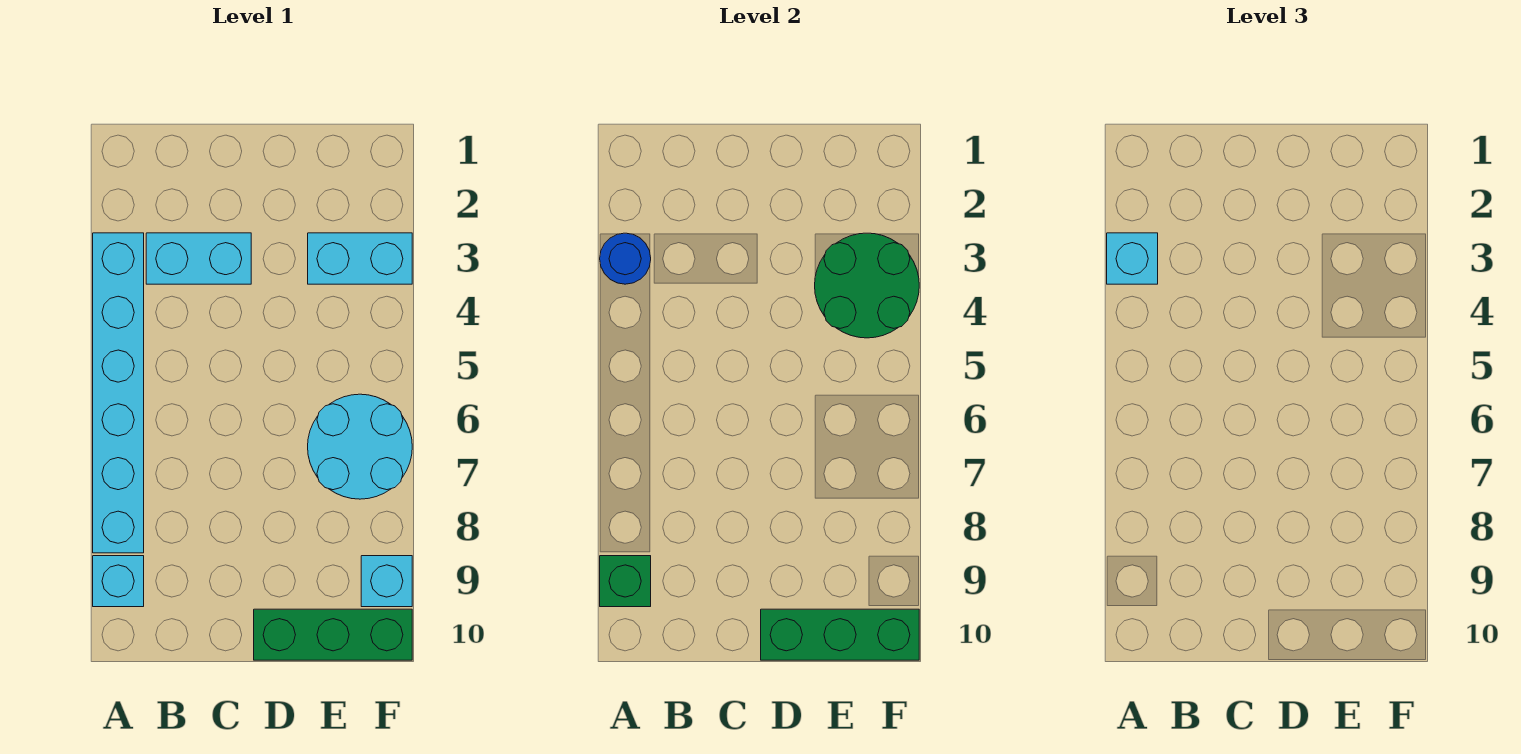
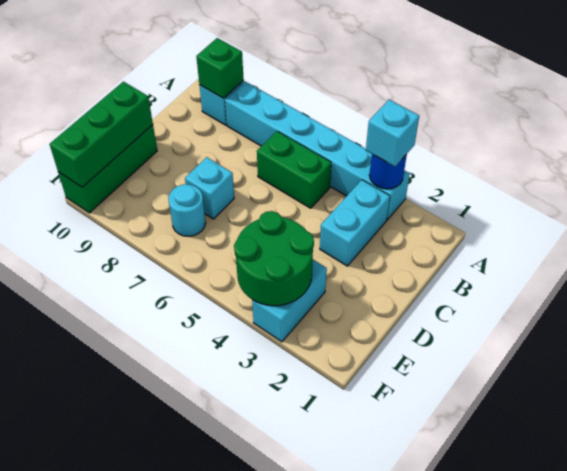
none -> green brick B5:B6 level 1
cyan round brick E6:F7 level 1 -> cyan round brick E7 level 1
cyan brick F9 level 1 -> cyan brick D7 level 1

